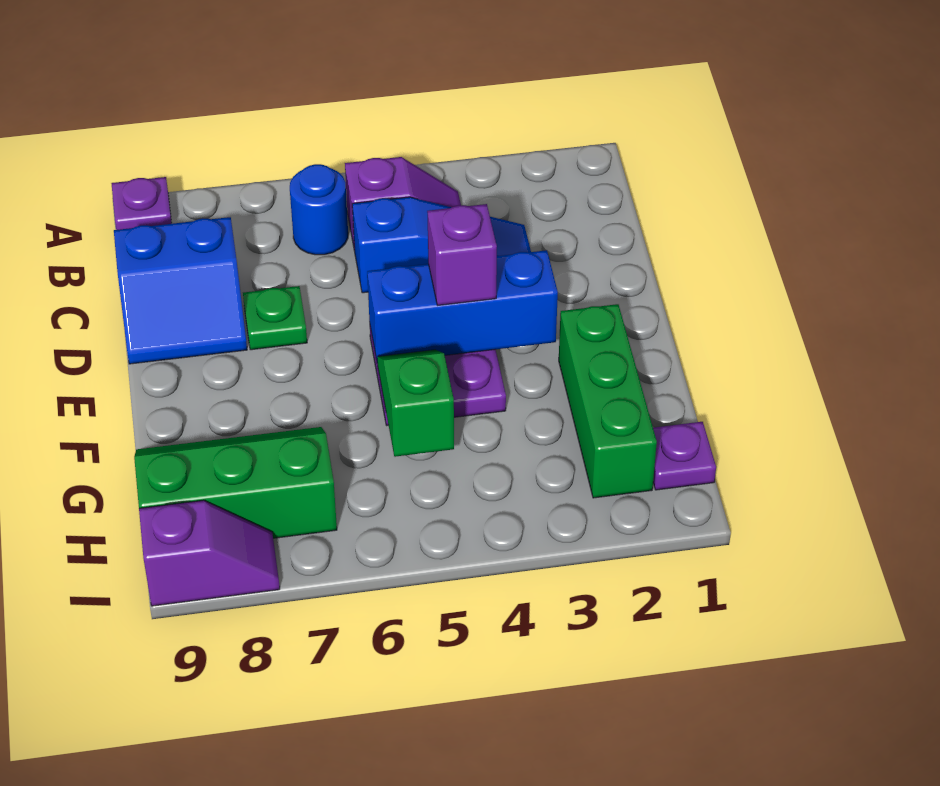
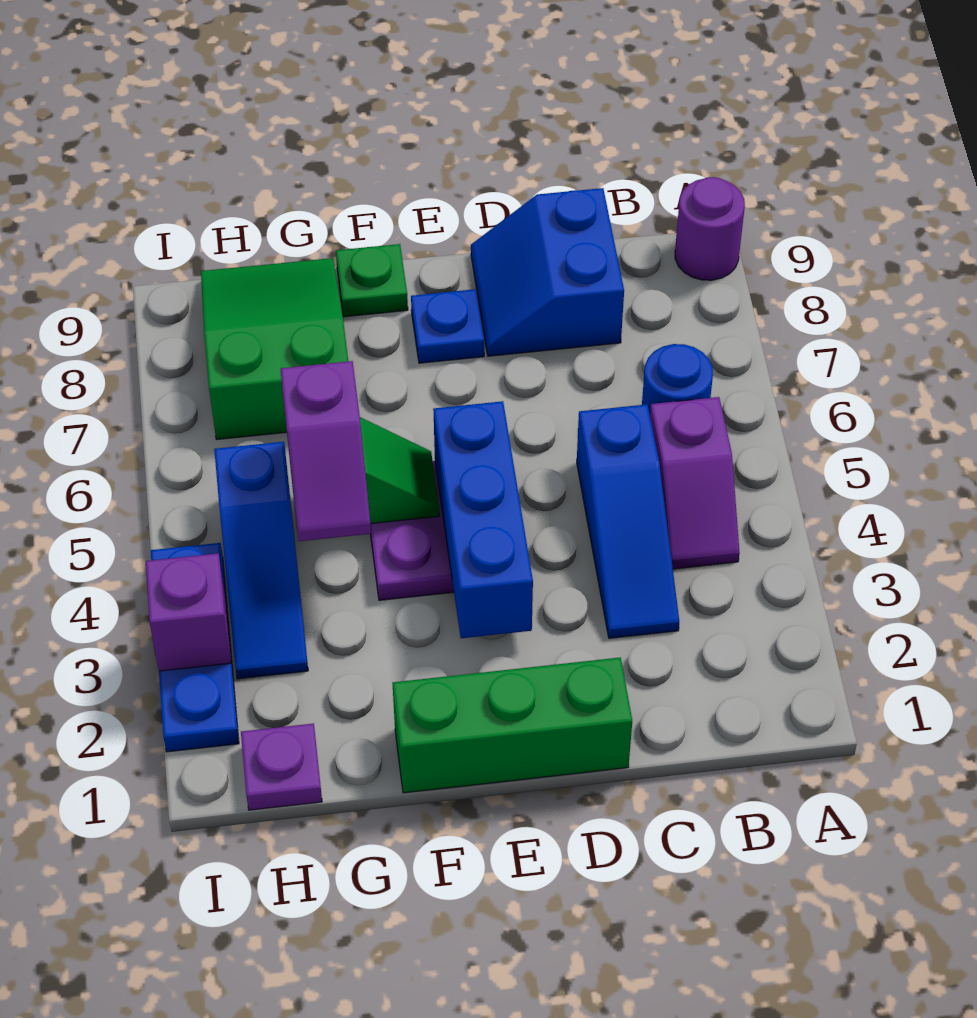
purple plate A9 level 1 -> purple round brick A9 level 1
green plate D7 level 1 -> green plate F9 level 1
purple brick E4 level 3 -> purple brick I3 level 2
none -> blue plate E8 level 1
green brick F2:H2 level 1 -> green brick D1:F1 level 1
green slope G7:H9 level 1 top H -> green slope G7:H9 level 1 top 7
none -> blue slope H3:H5 level 1 top 5
none -> blue plate I2:I4 level 1
purple slope I8:I9 level 1 top 9 -> purple slope G4:G5 level 3 top 5

